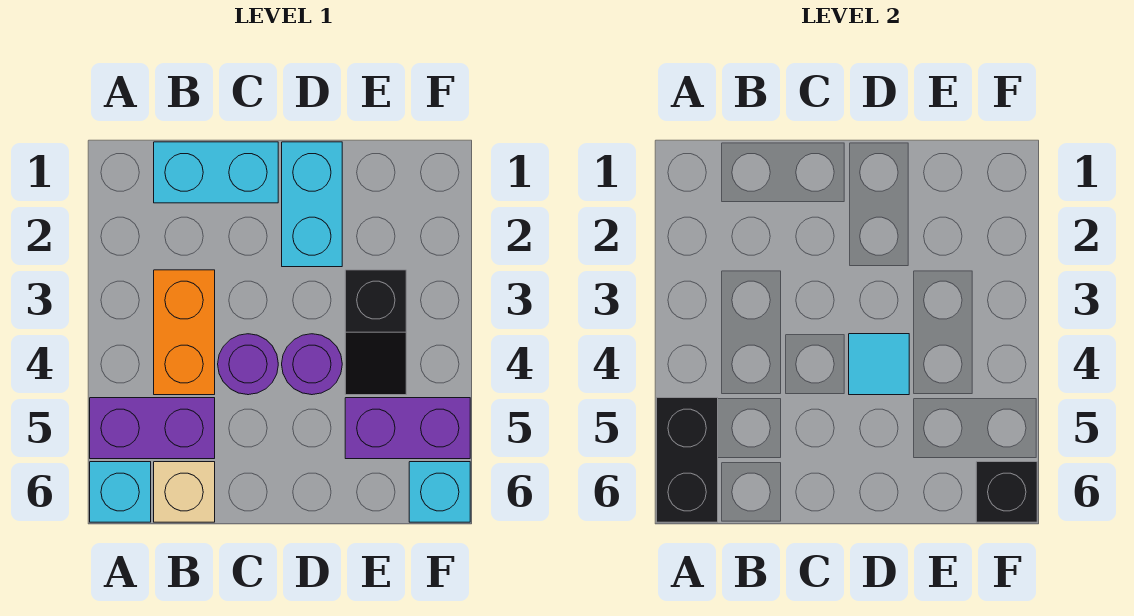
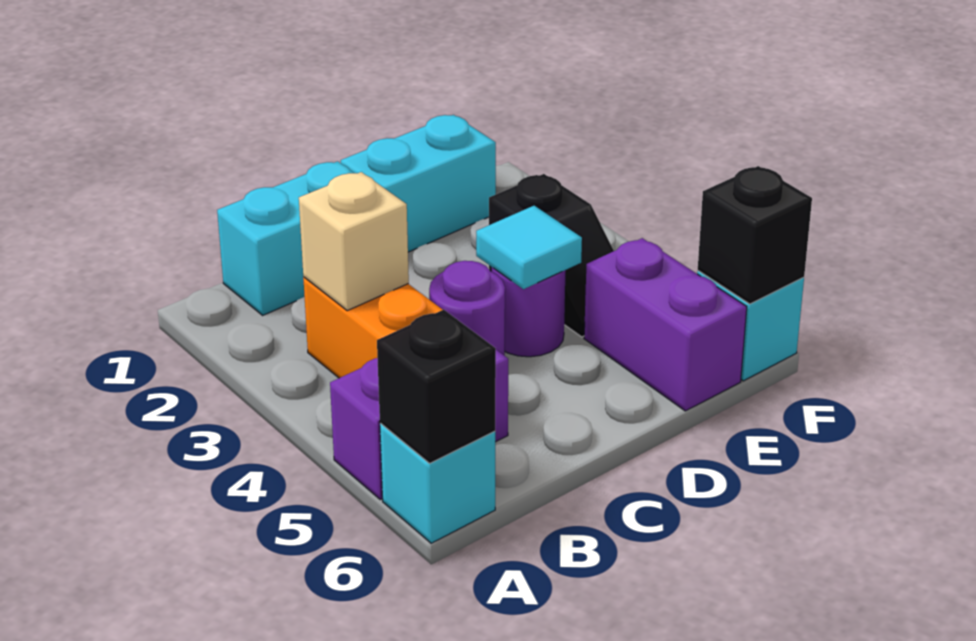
black brick A5:A6 level 2 -> black brick A6 level 2
tan brick B6 level 1 -> tan brick B3 level 2
cyan brick D1:D2 level 1 -> cyan brick D1:E1 level 1
purple brick E5:F5 level 1 -> purple brick E5:E6 level 1

